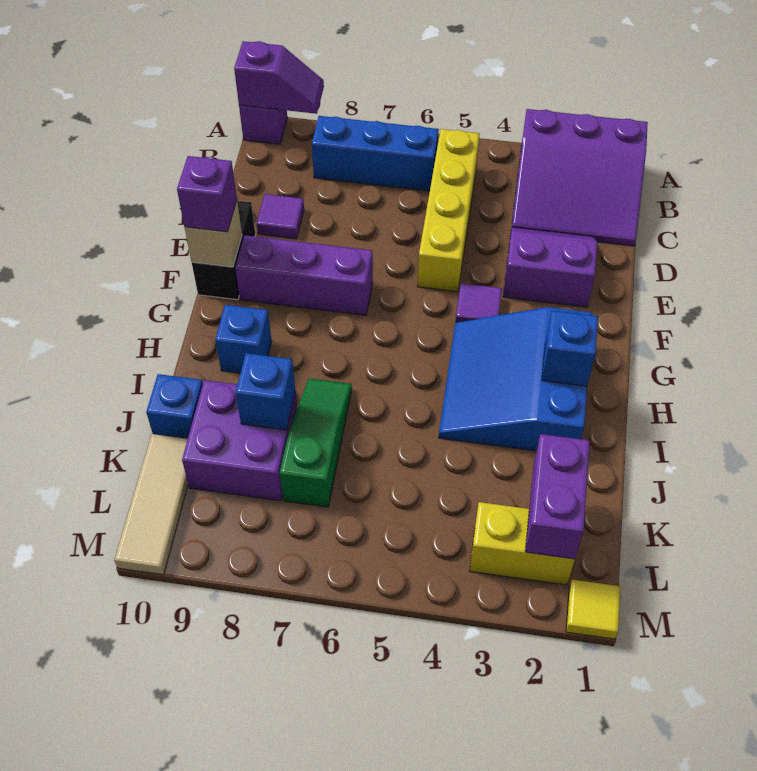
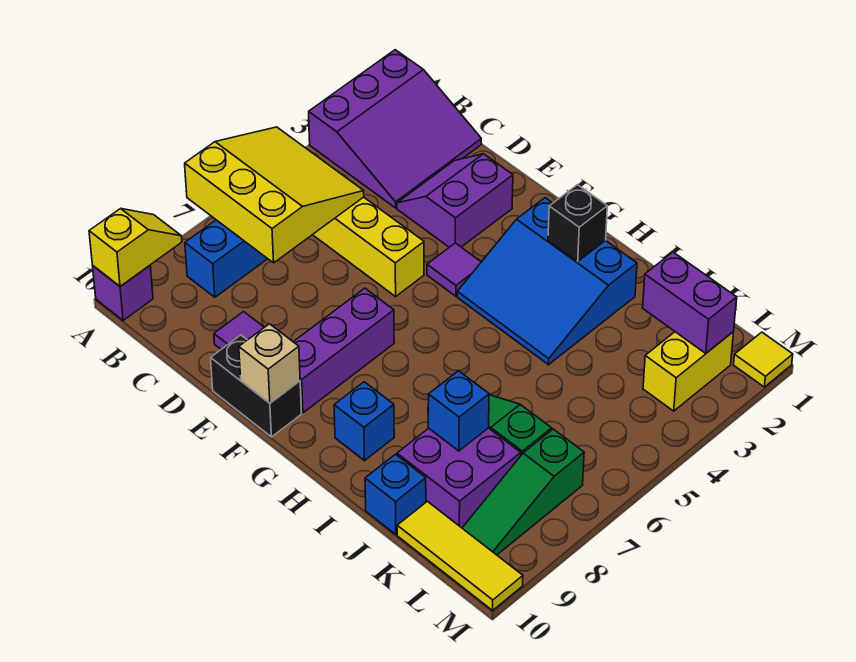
none -> yellow slope A5:C7 level 2 top 7
purple slope A9:A10 level 2 top 10 -> yellow slope A9:A10 level 2 top 10
purple brick F10 level 3 -> none
blue brick H2 level 2 -> black brick H2 level 2
tan tile K10:M10 level 1 -> yellow tile K10:M10 level 1
none -> green slope L7:L9 level 1 top 7

